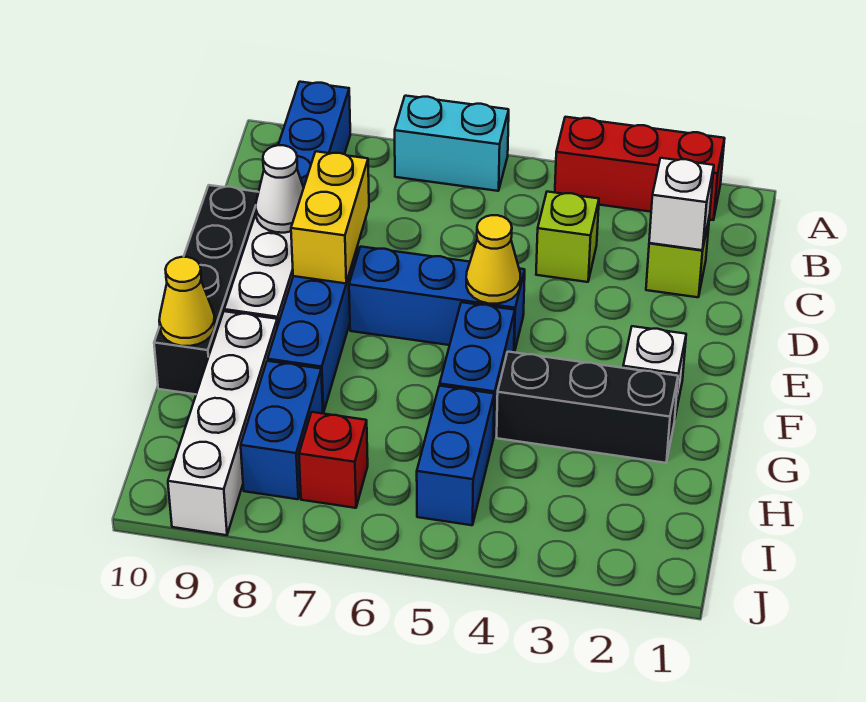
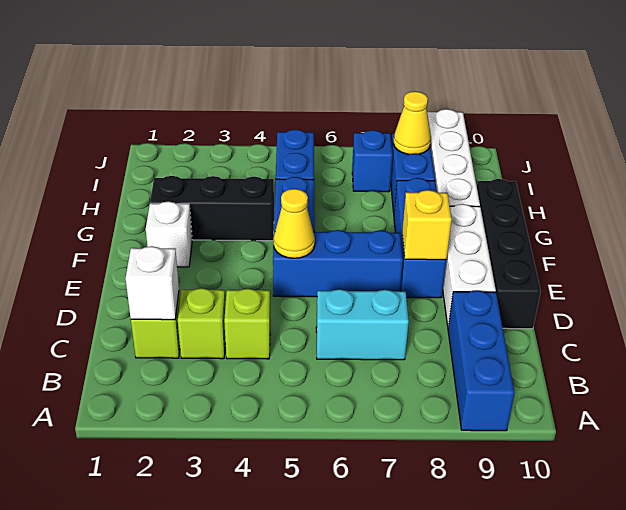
red brick A2:A4 level 1 -> none
cyan brick A6:A7 level 1 -> cyan brick C6:C7 level 1
none -> lime brick C3 level 1
yellow brick D8:E8 level 2 -> yellow brick E8 level 2
white cone D9 level 2 -> none
yellow cone G10 level 2 -> yellow cone I8 level 2
red brick I7 level 1 -> blue brick I7 level 1

